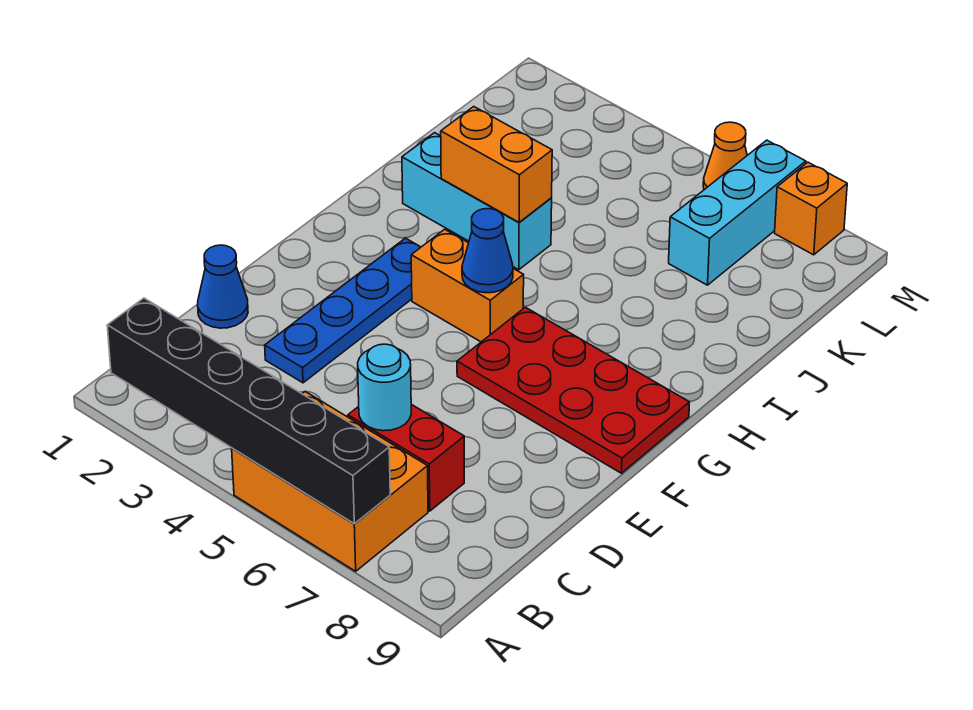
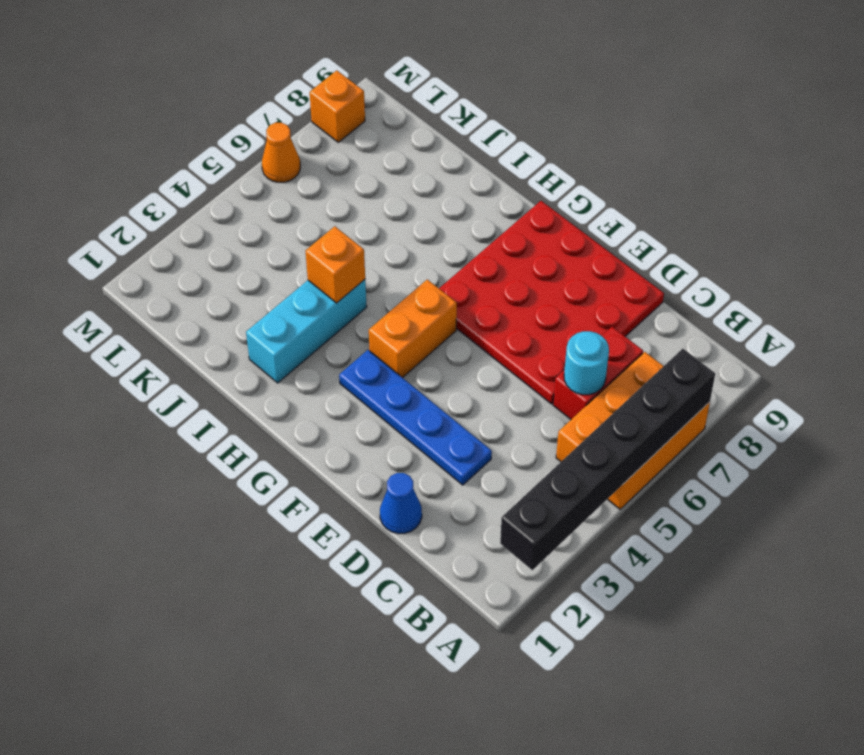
red plate F6:G9 level 1 -> red plate D6:G9 level 1
blue cone G5 level 2 -> none
orange brick I3:I4 level 2 -> orange brick I4 level 2
cyan brick K7:M7 level 1 -> none

